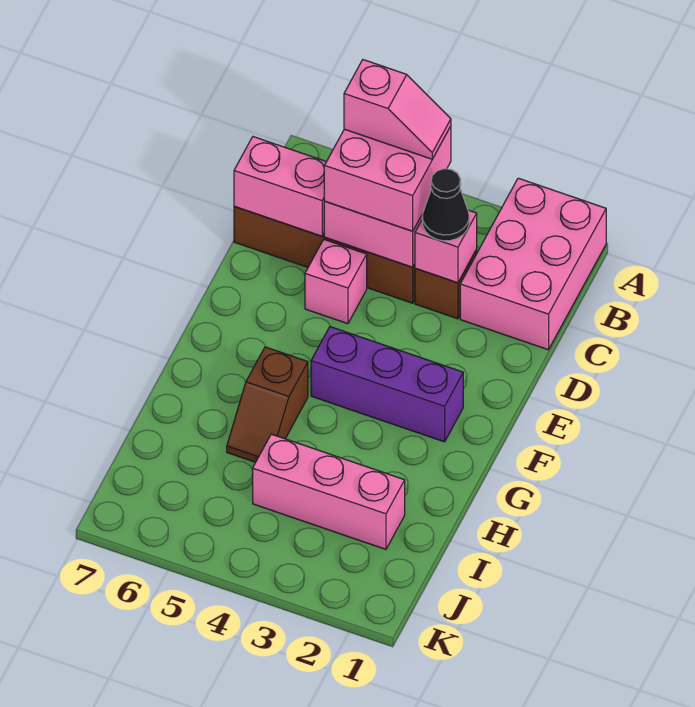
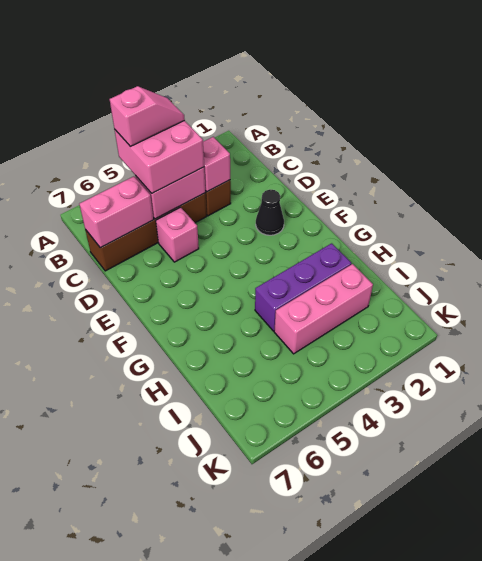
pink brick A1:C2 level 1 -> none
black cone C3 level 3 -> black cone E2 level 1
purple brick F2:F4 level 1 -> purple brick H2:H4 level 1
brown slope G5:H5 level 1 top G -> none

